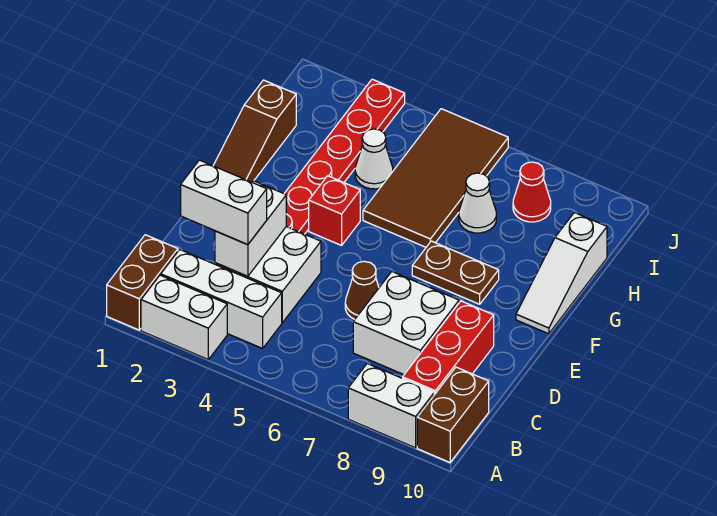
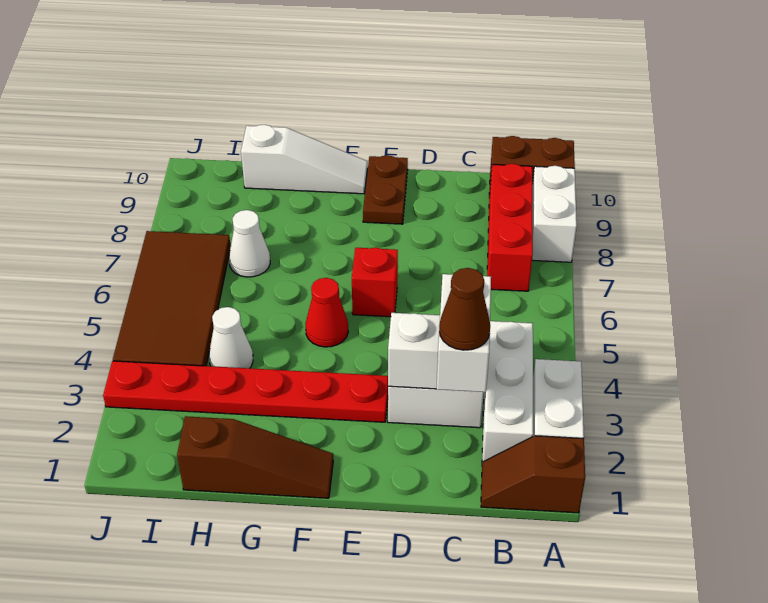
brown brick A1:B1 level 1 -> brown slope A1:B1 level 1 top A
red brick B9:D9 level 1 -> red brick B7:B9 level 1
white brick C7:D8 level 1 -> none
brown cone D6 level 1 -> brown cone C2 level 4
red brick F4 level 1 -> red brick E6 level 1
brown plate F7:F8 level 1 -> brown plate E9:E10 level 1
brown tile G5:J6 level 1 -> brown tile I4:J7 level 1
red cone I8 level 1 -> red cone F5 level 1

